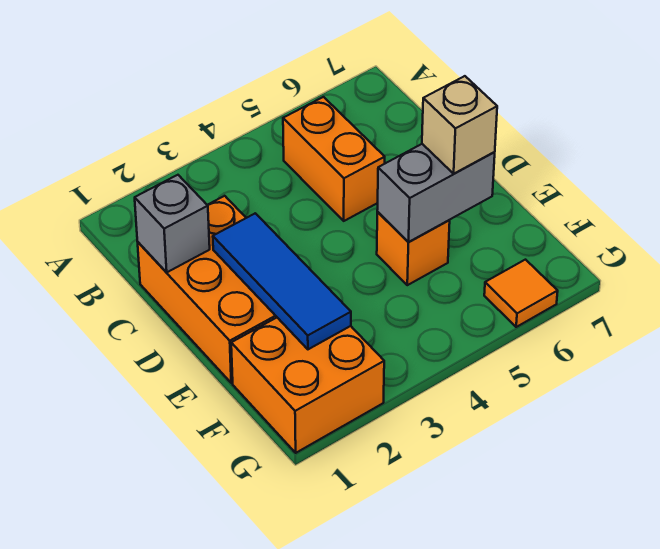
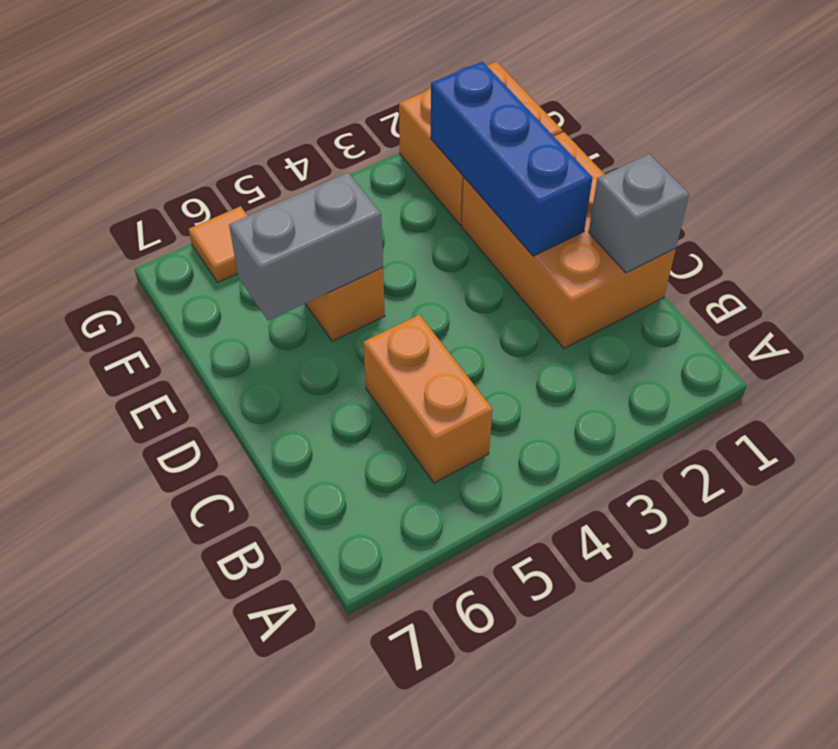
blue tile D2:F2 level 2 -> blue brick D2:F2 level 2
tan brick E6 level 3 -> none

